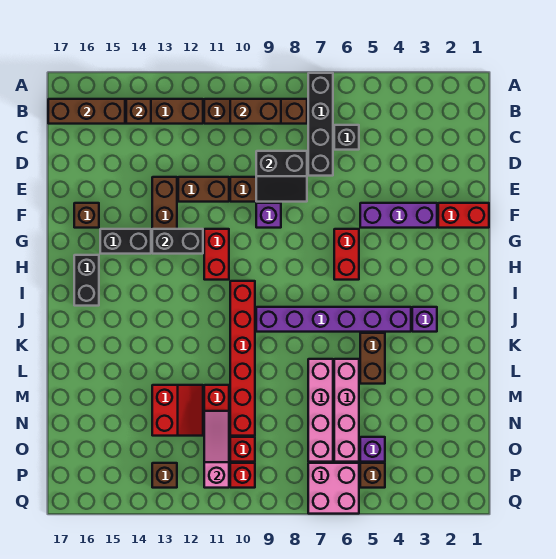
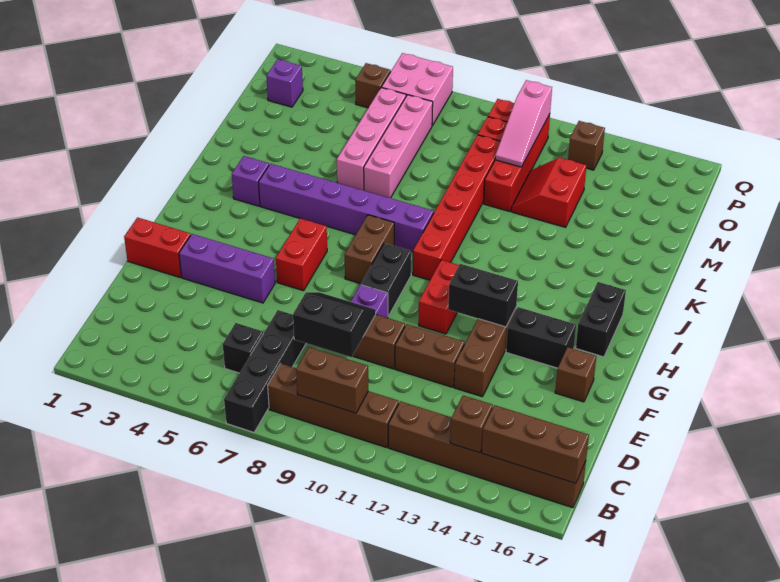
none -> black brick G9:H9 level 1
brown brick K5:L5 level 1 -> brown brick H8:I8 level 1
purple brick O5 level 1 -> purple brick O2 level 1

